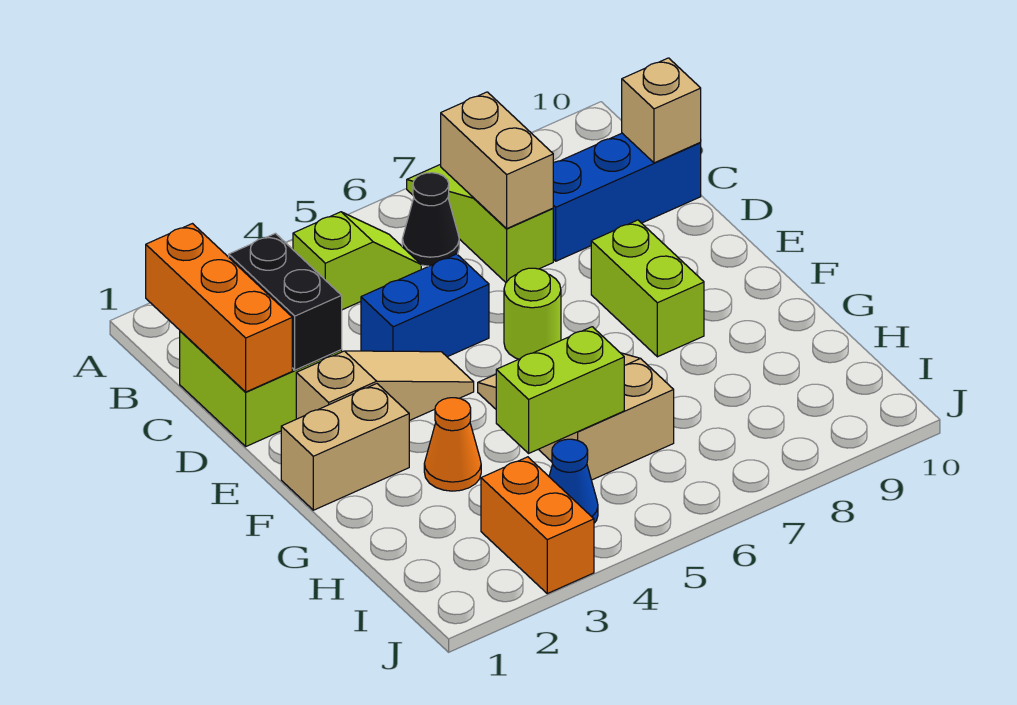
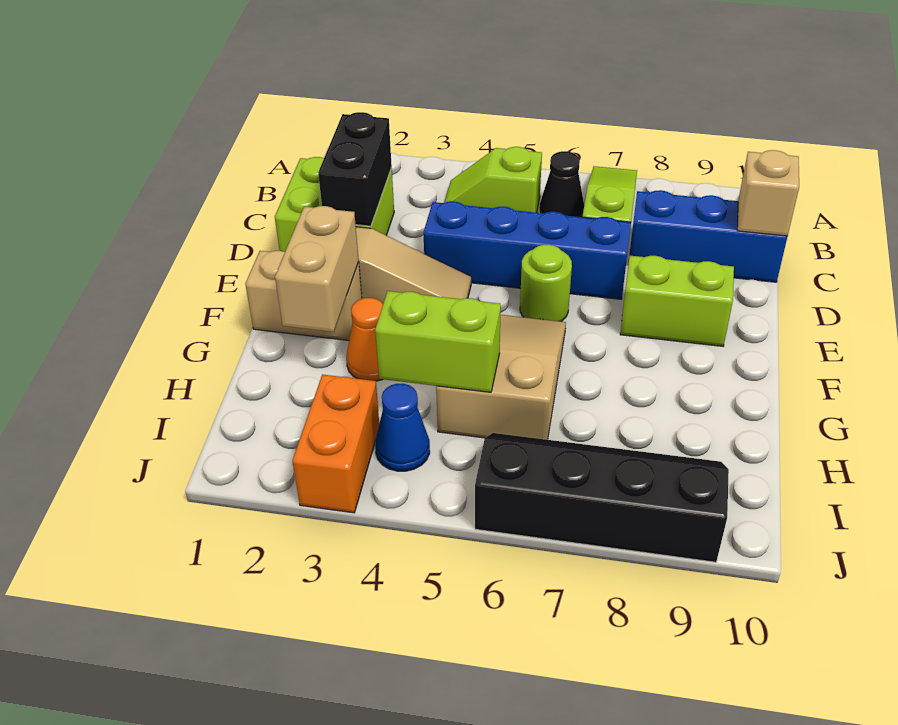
orange brick B1:D1 level 2 -> none
lime slope B4:B5 level 1 top 4 -> lime slope B4:B5 level 1 top 5
tan brick B7:C7 level 2 -> tan brick F2:G2 level 2
blue brick D4:D5 level 1 -> blue brick D4:D7 level 1
lime brick E8:F8 level 1 -> lime brick E8:E9 level 1
none -> black slope I6:J9 level 1 top J

